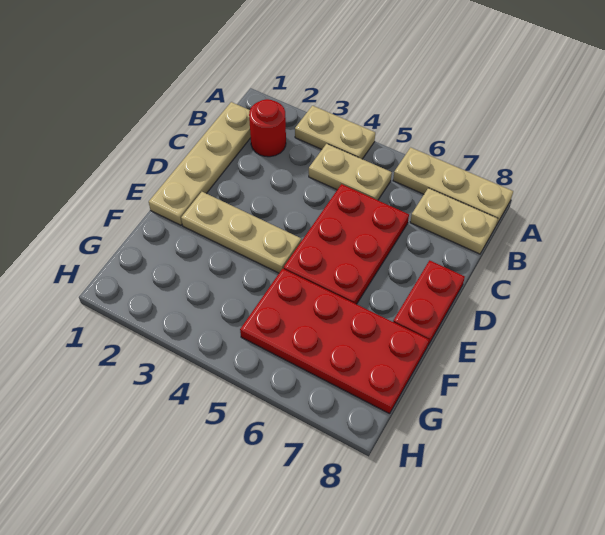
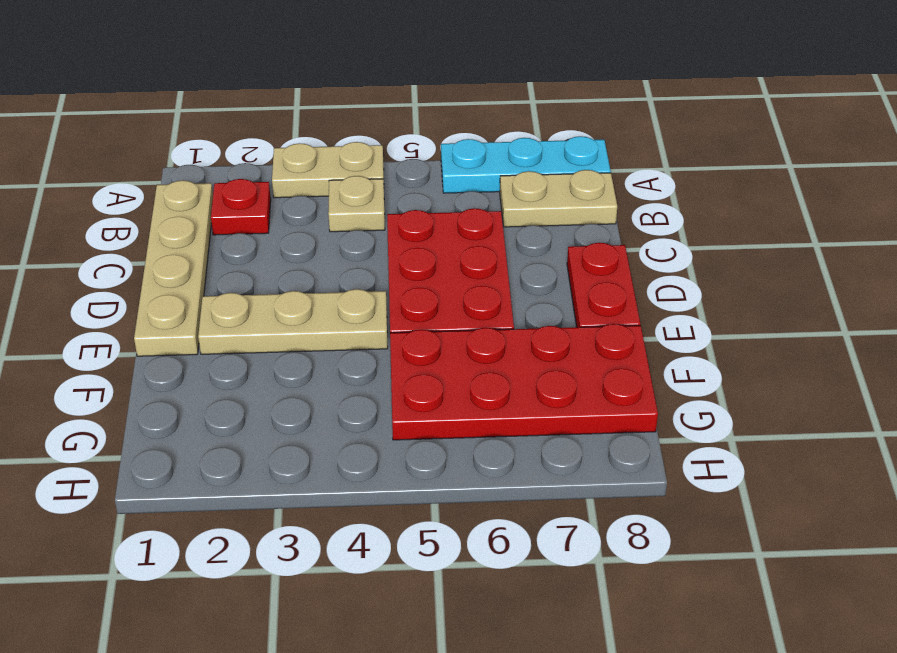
tan plate A6:A8 level 1 -> cyan plate A6:A8 level 1
red round brick B2 level 1 -> red plate B2 level 1
tan plate B4:B5 level 1 -> tan plate B4 level 1

